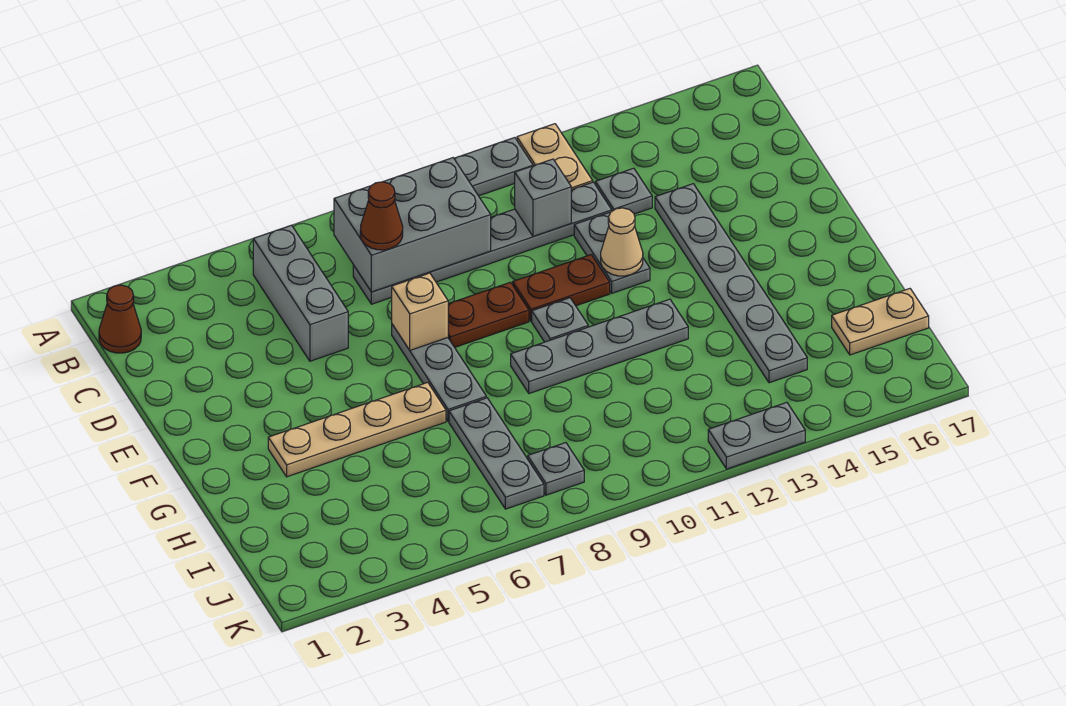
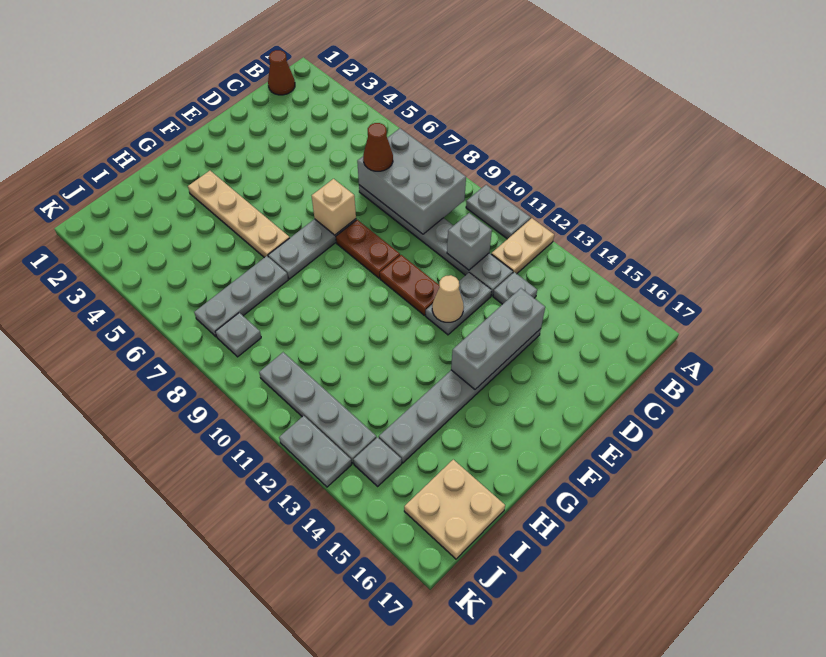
grey brick B5:D5 level 1 -> grey brick D14:F14 level 2
grey plate F10 level 1 -> grey plate J14 level 1
grey plate G9:G12 level 1 -> grey plate J10:J13 level 1
tan plate I16:I17 level 1 -> tan plate I16:J17 level 1

